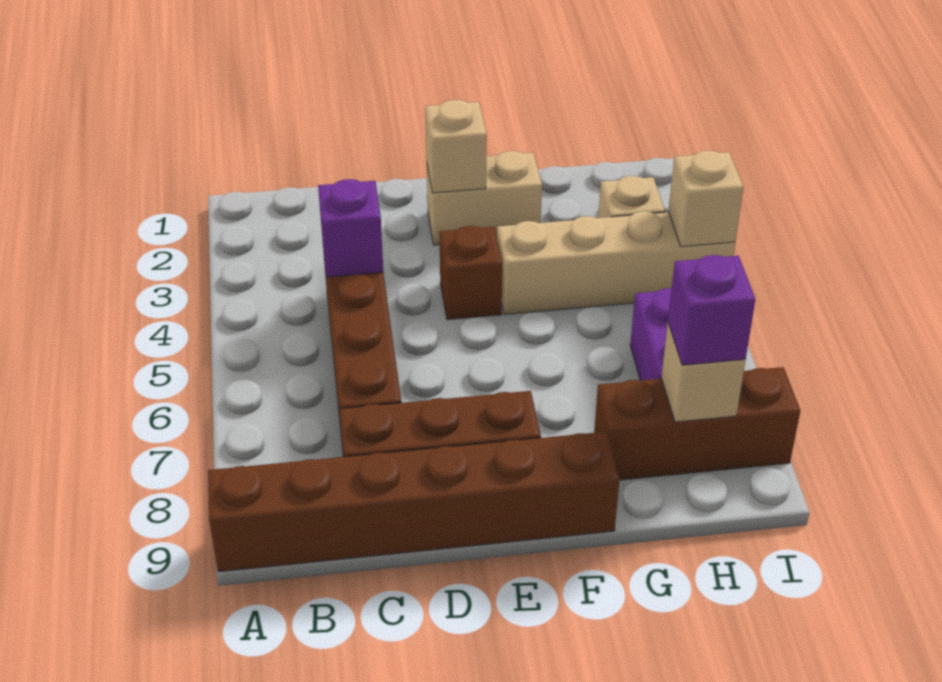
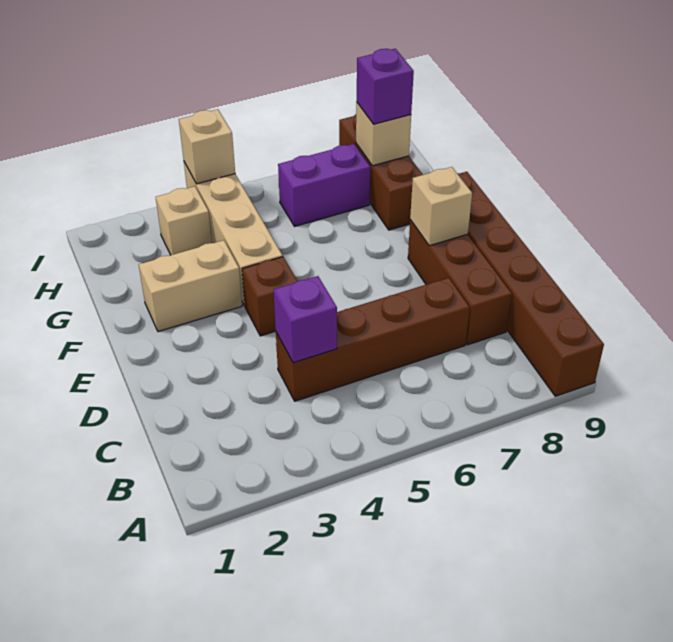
tan brick E2:F2 level 1 -> tan brick F2:F3 level 1
tan brick E2 level 2 -> tan brick E8 level 2

